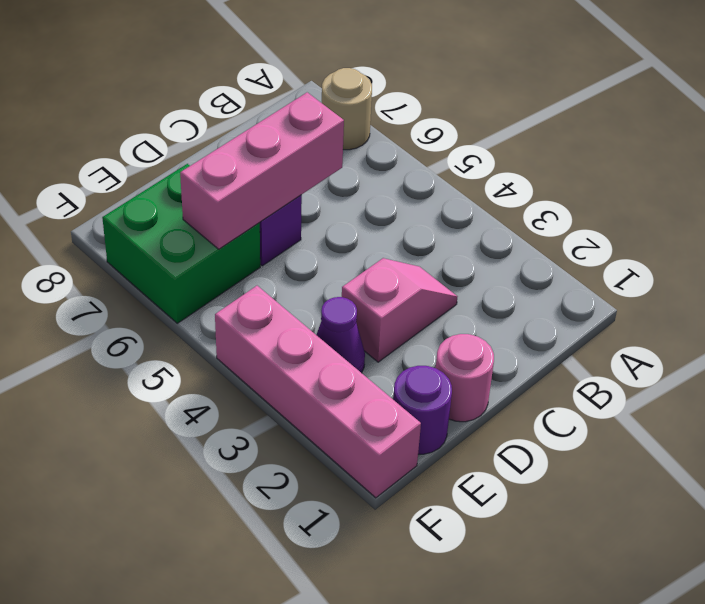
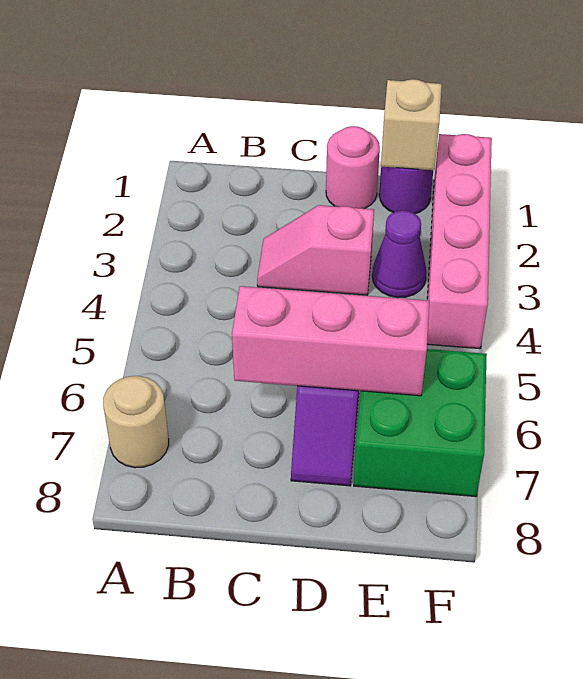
none -> tan brick E1 level 2

